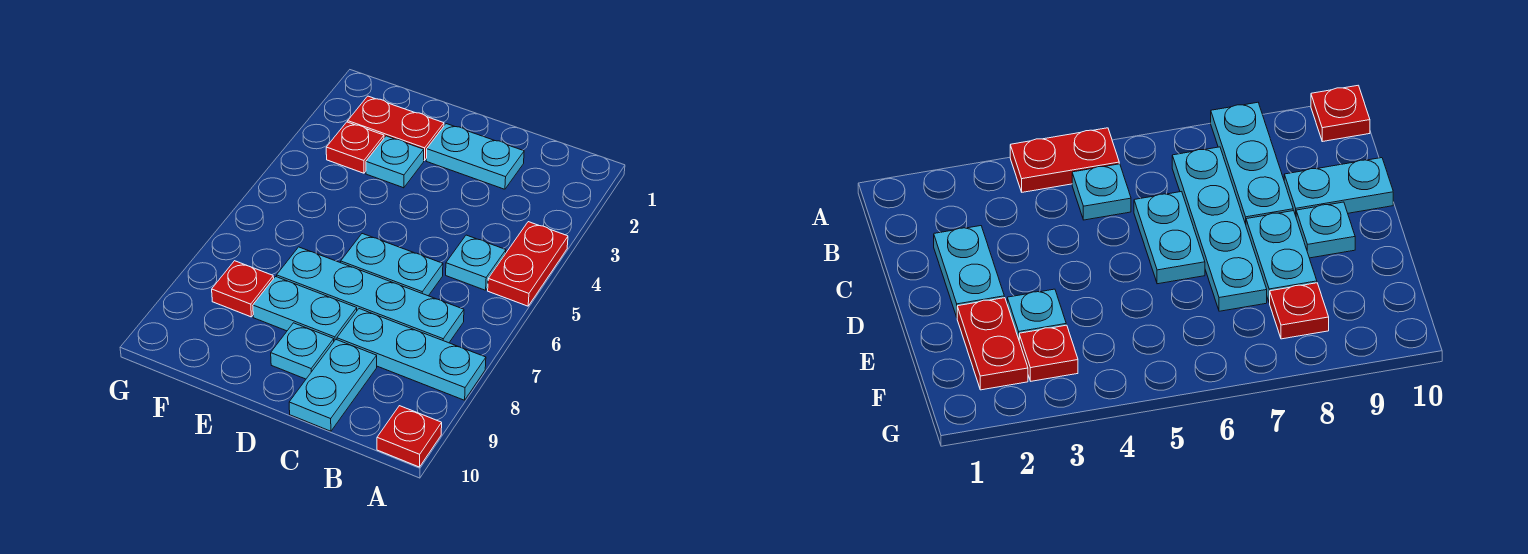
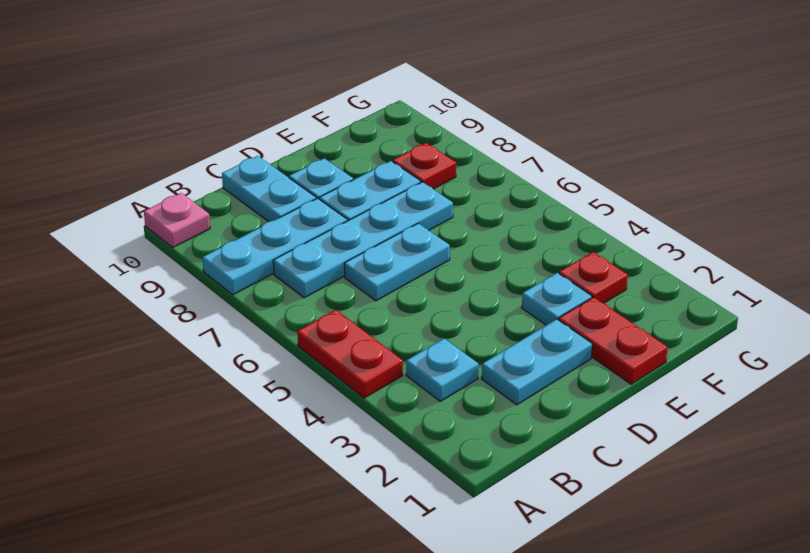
red plate A10 level 1 -> pink plate A10 level 1
cyan plate B5 level 1 -> cyan plate B3 level 1
red plate E2:F2 level 1 -> red plate E1:E2 level 1

